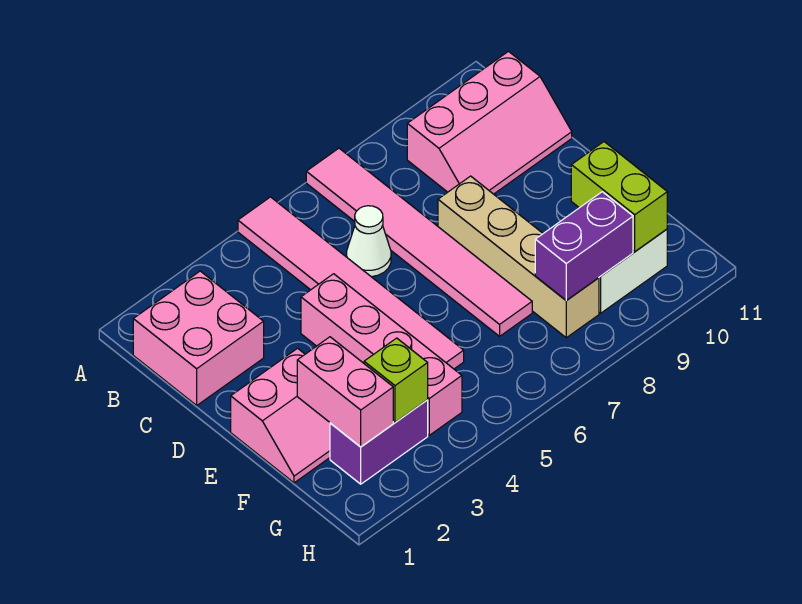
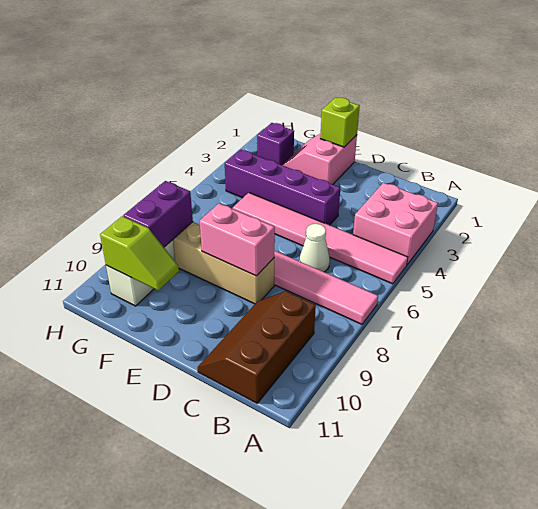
pink brick B1:C2 level 1 -> pink brick A3:B4 level 1
pink slope B9:C11 level 1 top B -> brown slope B9:C11 level 1 top B
pink brick D4:G4 level 1 -> purple brick D4:G4 level 1
pink brick F2:G2 level 2 -> pink brick D8:E8 level 2
lime brick F10:G10 level 2 -> lime slope F10:G10 level 2 top G
purple brick G2:G3 level 1 -> purple brick G2 level 1
lime brick G3 level 2 -> lime brick E1 level 2

